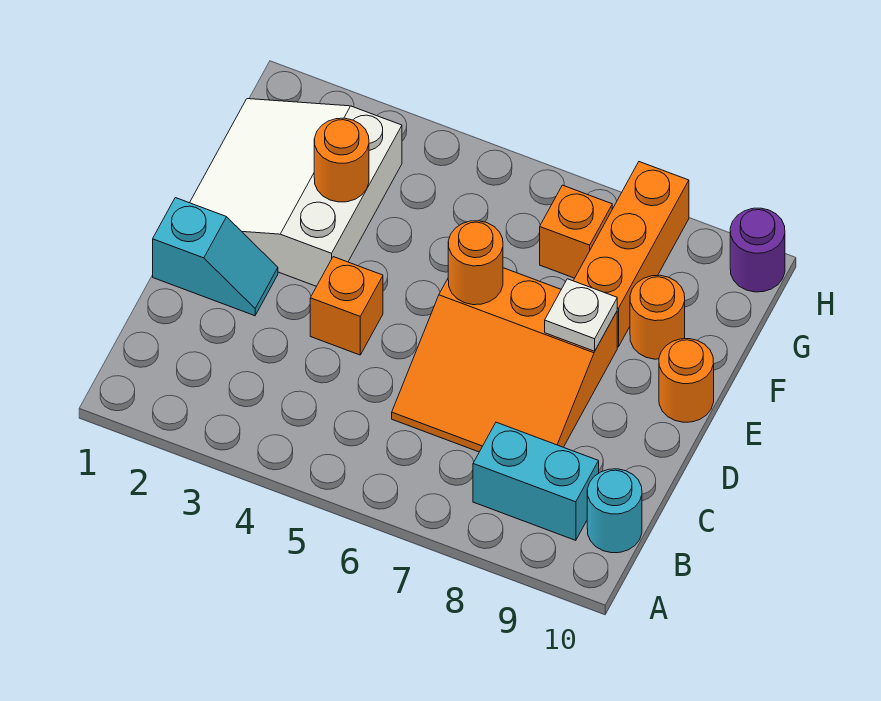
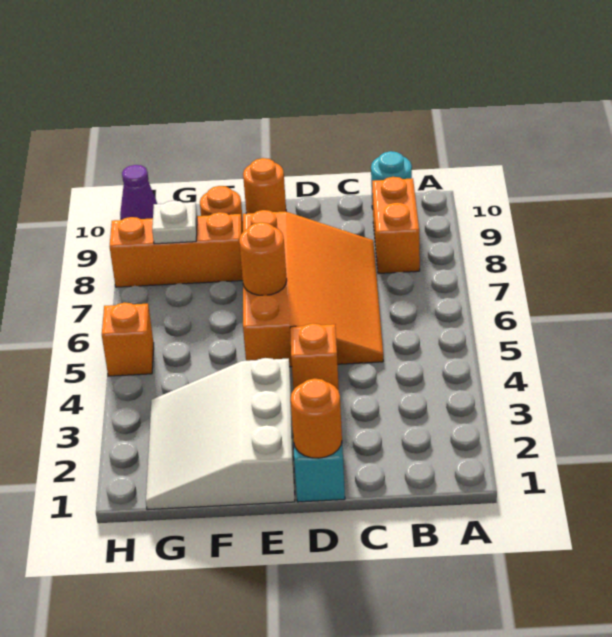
cyan brick B8:B9 level 1 -> orange brick B8:B9 level 1
orange slope C6:E8 level 1 top E -> orange slope C5:E8 level 1 top E
white slope E1:G3 level 1 top 3 -> white slope E1:G3 level 1 top E
white plate E8 level 2 -> white plate G8 level 2
orange round brick F3 level 2 -> orange round brick D1 level 2
orange brick G7 level 1 -> orange brick H5 level 1
purple round brick H10 level 1 -> purple cone H10 level 1

